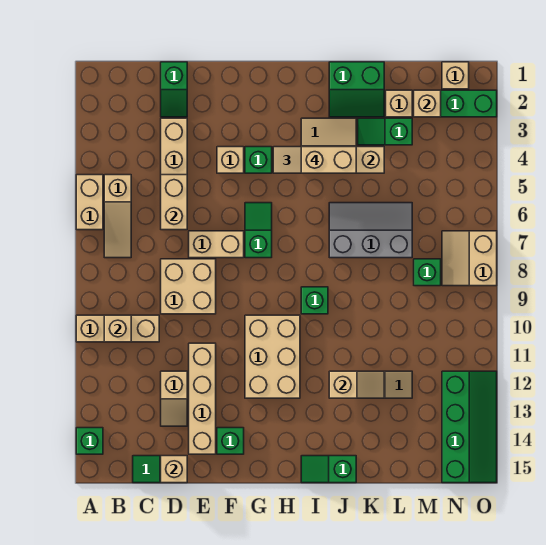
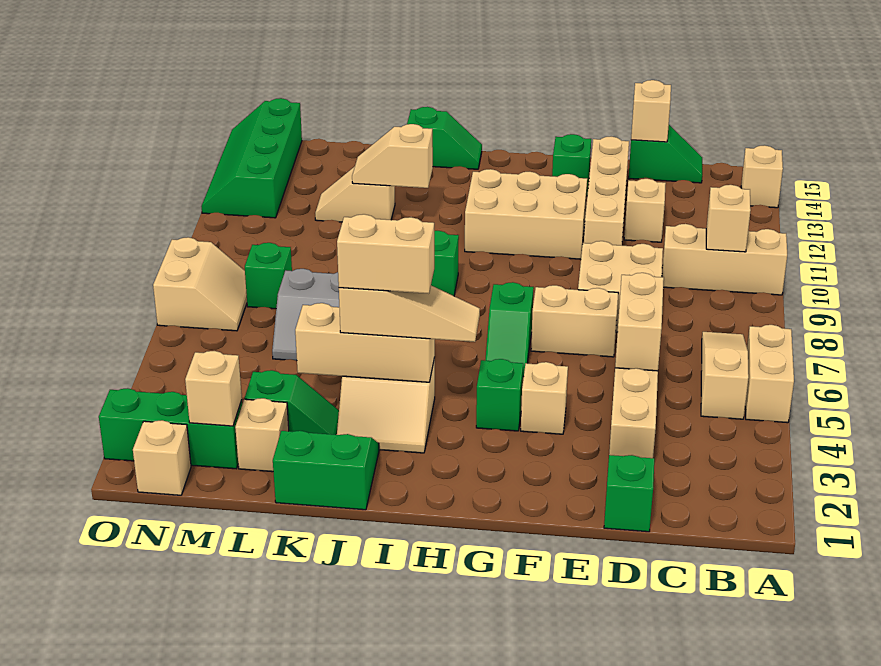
green brick A14 level 1 -> tan brick A14 level 1
tan brick G10:H12 level 1 -> tan brick F11:H12 level 1

